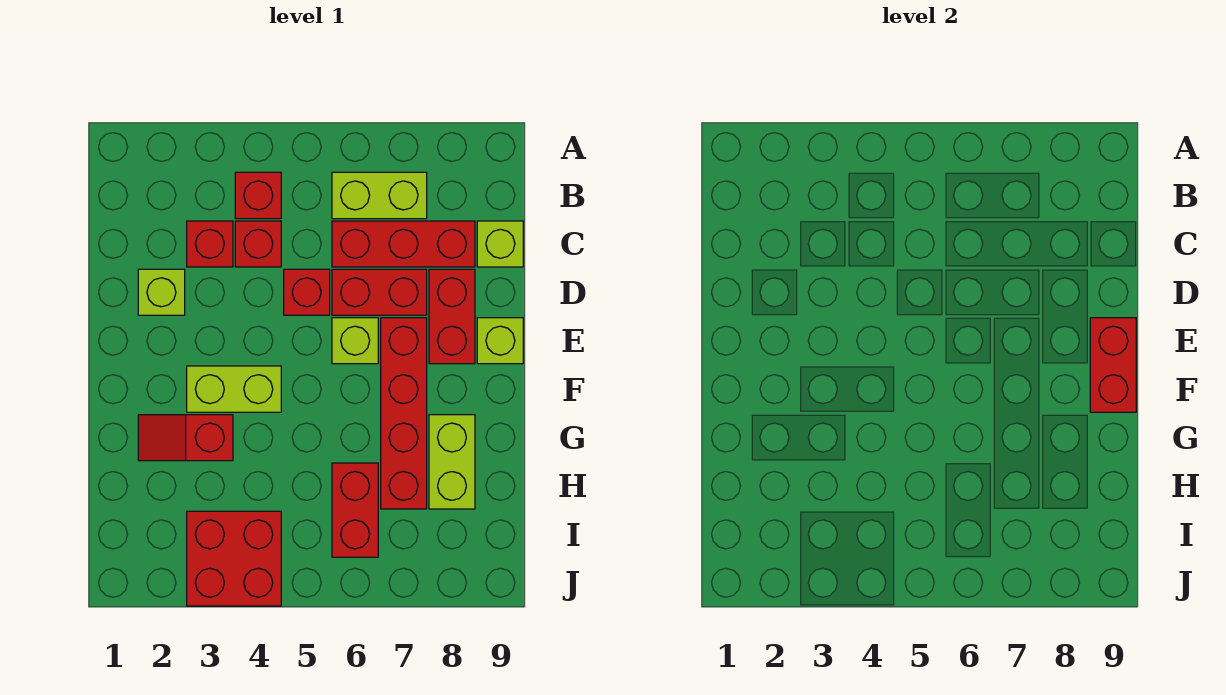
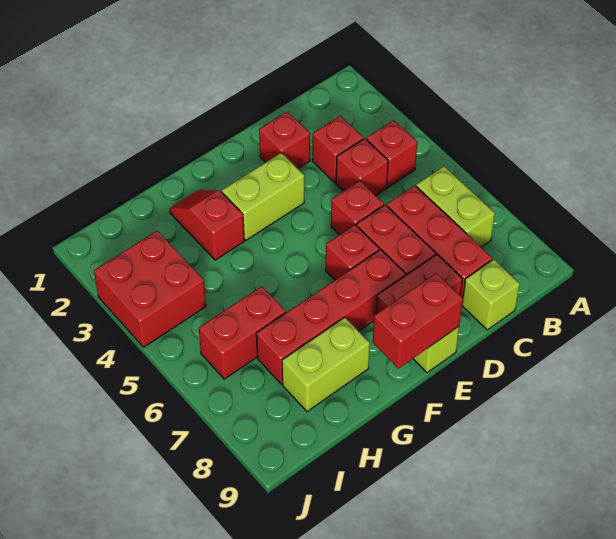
lime brick D2 level 1 -> red brick D2 level 1
lime brick E6 level 1 -> red brick E6 level 1
lime brick F3:F4 level 1 -> lime brick E3:F3 level 1

